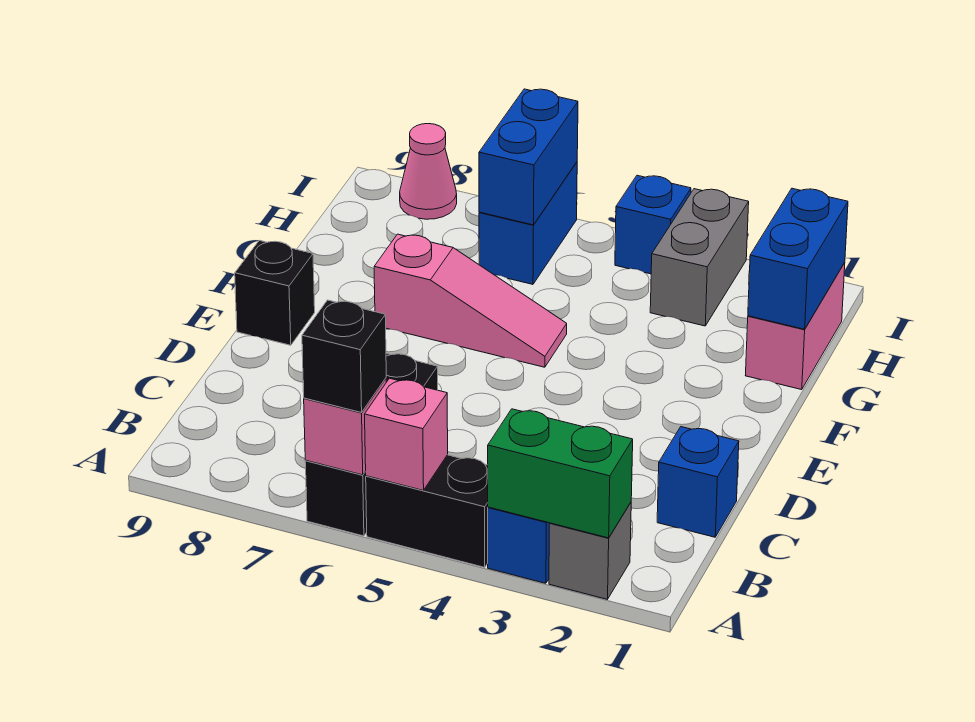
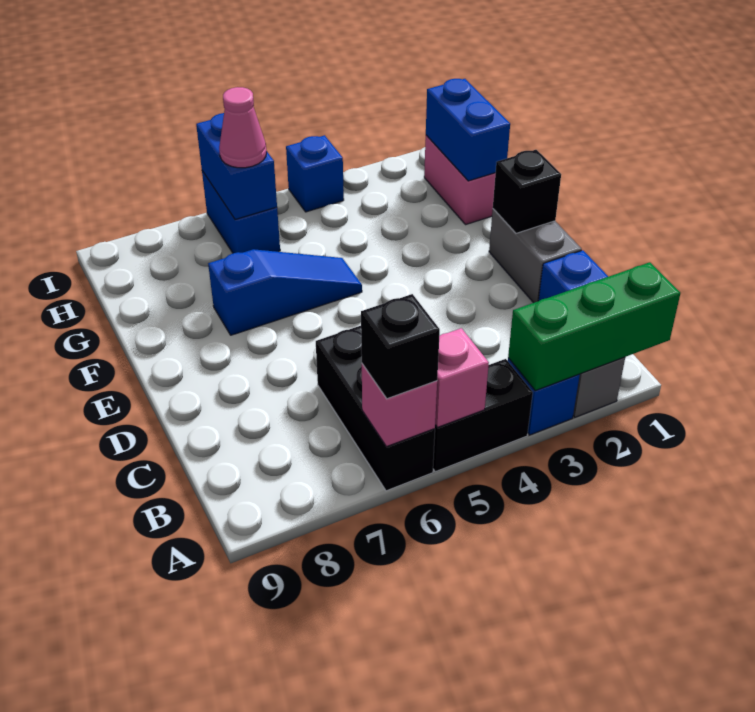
green brick A2:A3 level 2 -> green brick A1:A3 level 2
black brick E9 level 1 -> black brick E1 level 2
pink slope F5:F7 level 1 top 7 -> blue slope F5:F7 level 1 top 7
grey brick H3:I3 level 1 -> grey brick D1:E1 level 1
pink cone I8 level 1 -> pink cone H6 level 3

